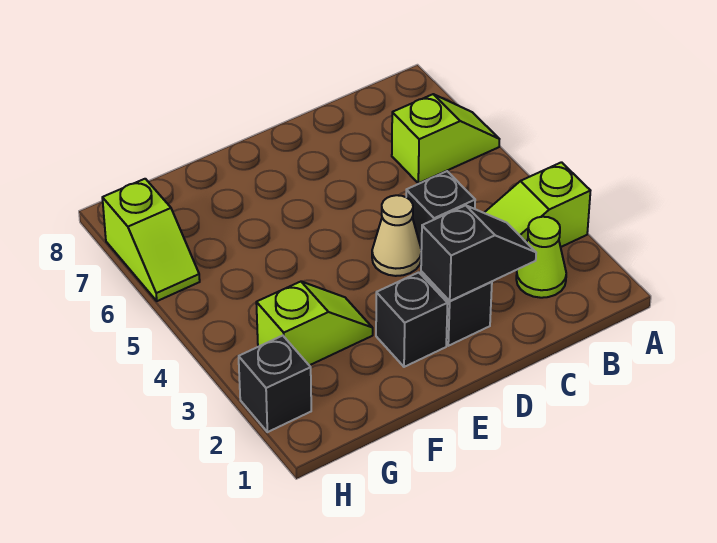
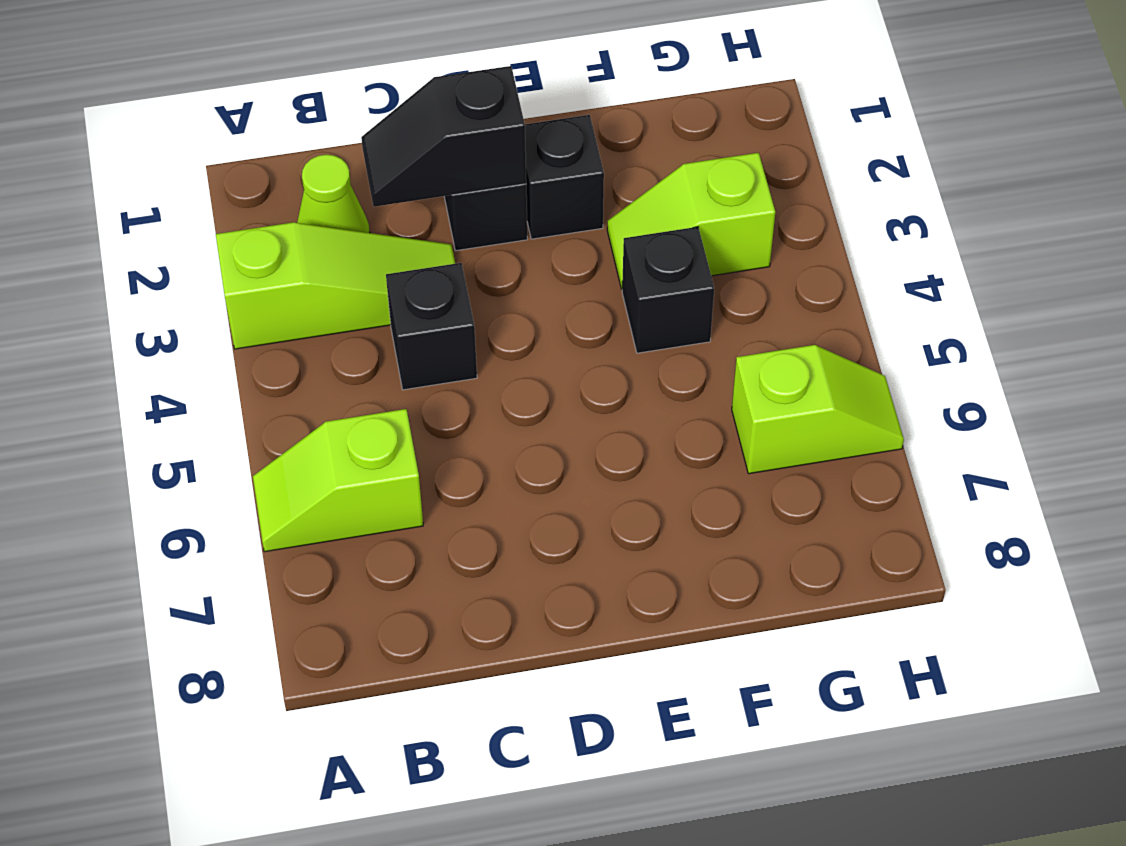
tan cone D4 level 1 -> none
black brick H2 level 1 -> black brick F4 level 1
lime slope H6:H7 level 1 top 7 -> lime slope G6:H6 level 1 top G

